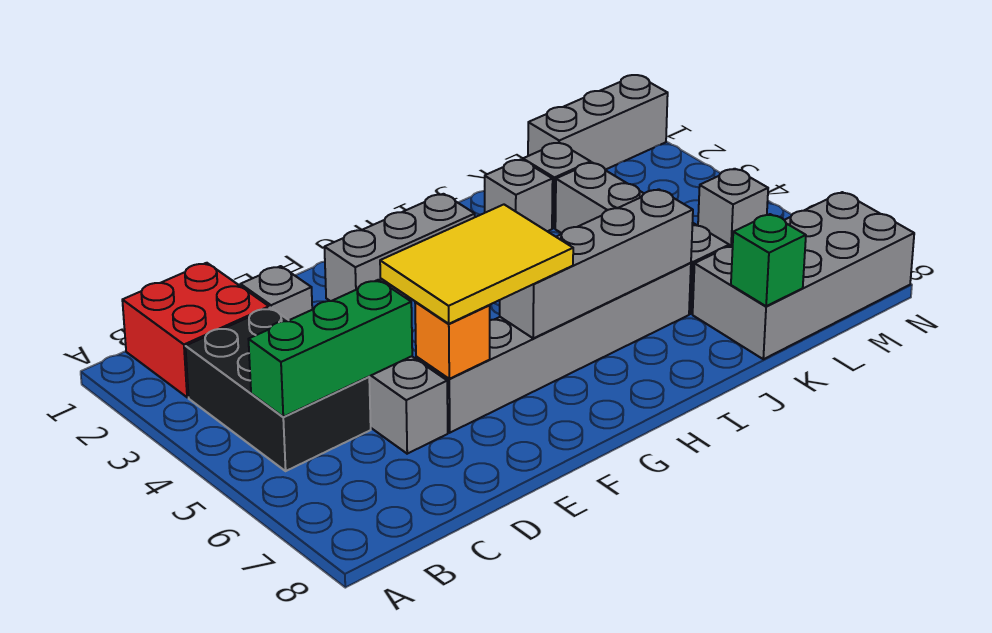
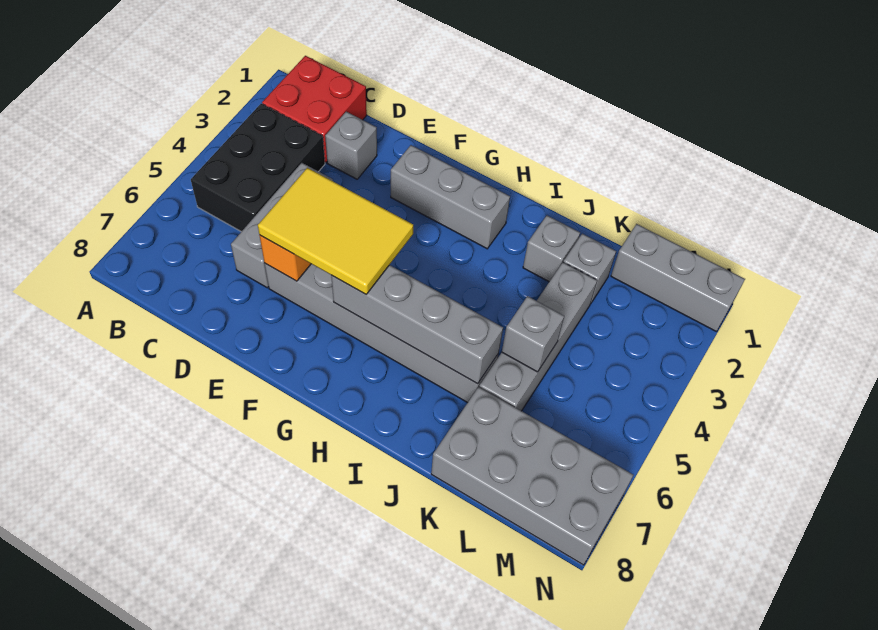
green brick B5:D5 level 2 -> none
green brick K8 level 2 -> none
grey brick M5 level 1 -> grey brick K5 level 2

